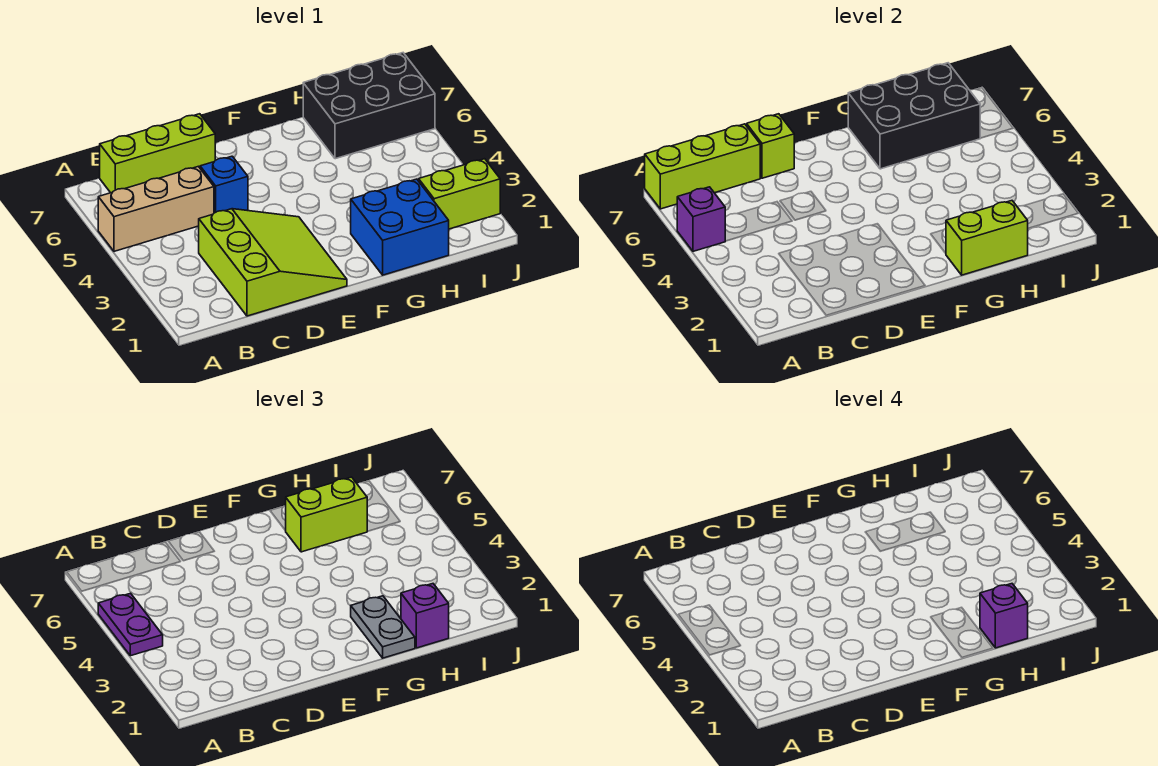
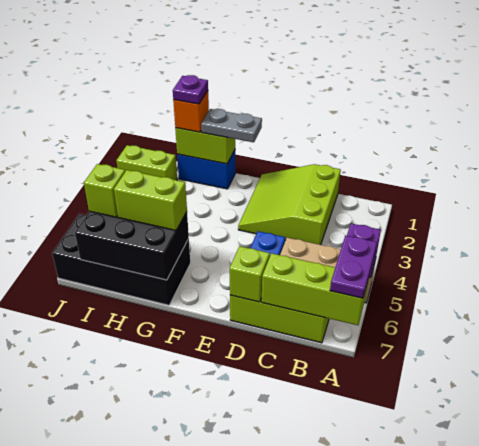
purple plate A4:A5 level 3 -> purple plate A6:A7 level 3
blue brick G1:H2 level 1 -> blue brick G1:H1 level 1
grey plate G1:G2 level 3 -> grey plate F1:G1 level 3
purple brick H1 level 3 -> orange brick H1 level 3
purple brick H1 level 4 -> purple plate H1 level 4
black brick H6:J7 level 1 -> black brick G6:J7 level 1
none -> lime brick I6 level 3

